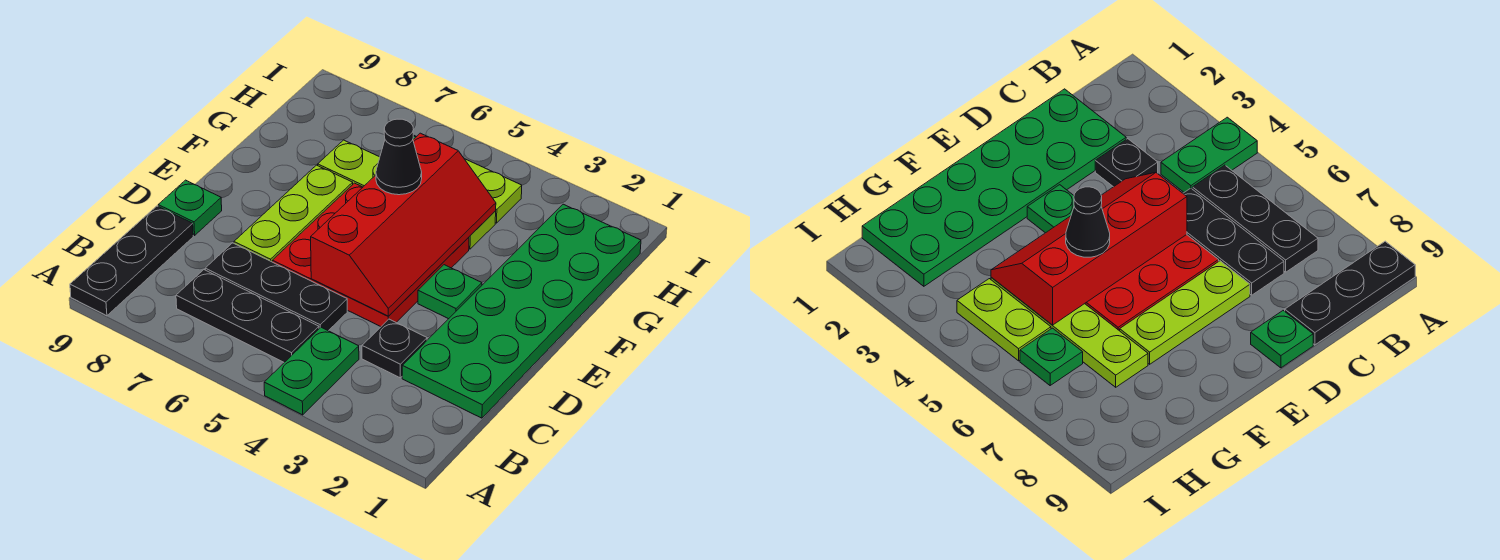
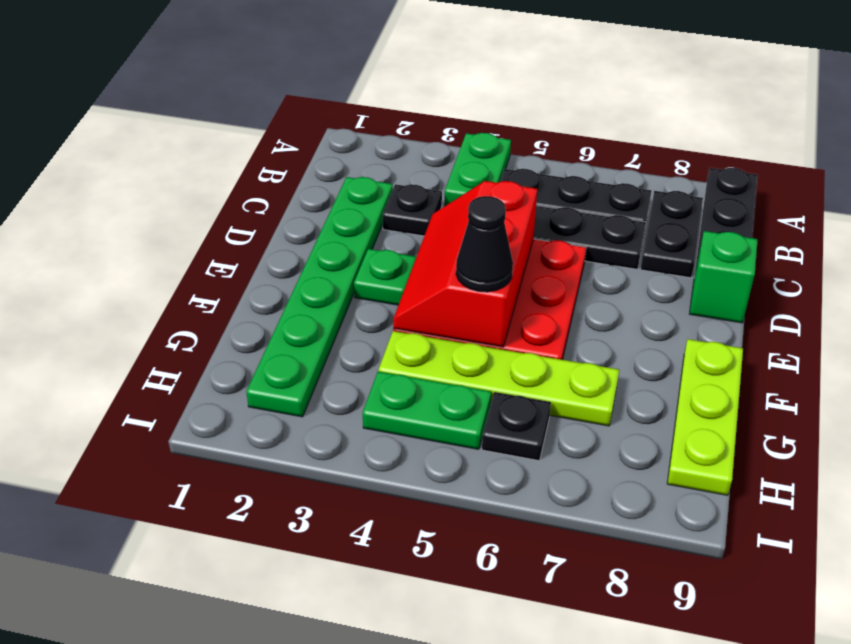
none -> black plate B8:C8 level 1
green plate C1:H2 level 1 -> green plate C2:H2 level 1
red slope D4:G5 level 2 top 5 -> red slope D4:F5 level 2 top 5
lime plate D7:F7 level 1 -> lime plate F9:H9 level 1
green plate D9 level 1 -> green brick D9 level 1
lime plate H4:H5 level 1 -> green plate H4:H5 level 1
green plate H6 level 1 -> black plate H6 level 1

